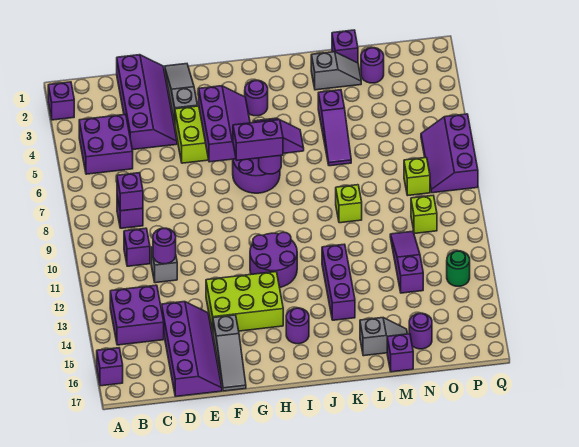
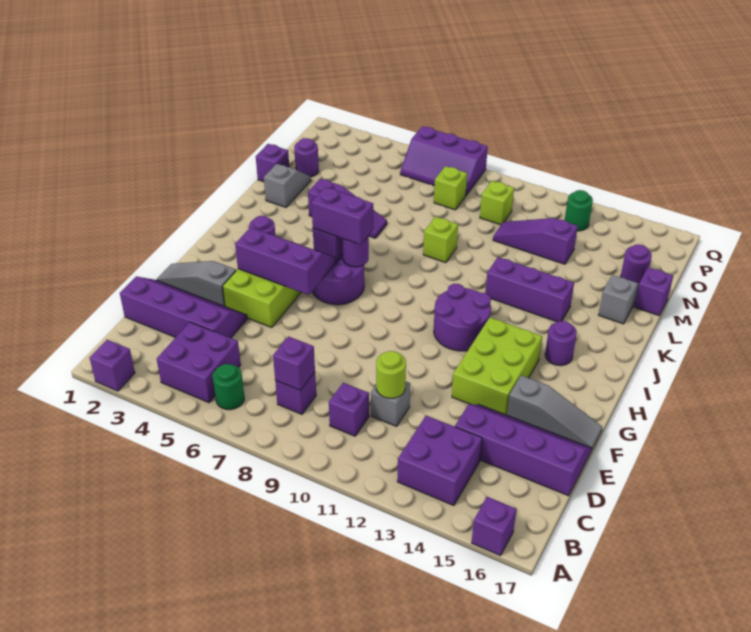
none -> green round brick B6 level 1
purple round brick D11 level 2 -> lime round brick D11 level 2
purple brick H7:I7 level 3 -> purple brick I6:I7 level 3

